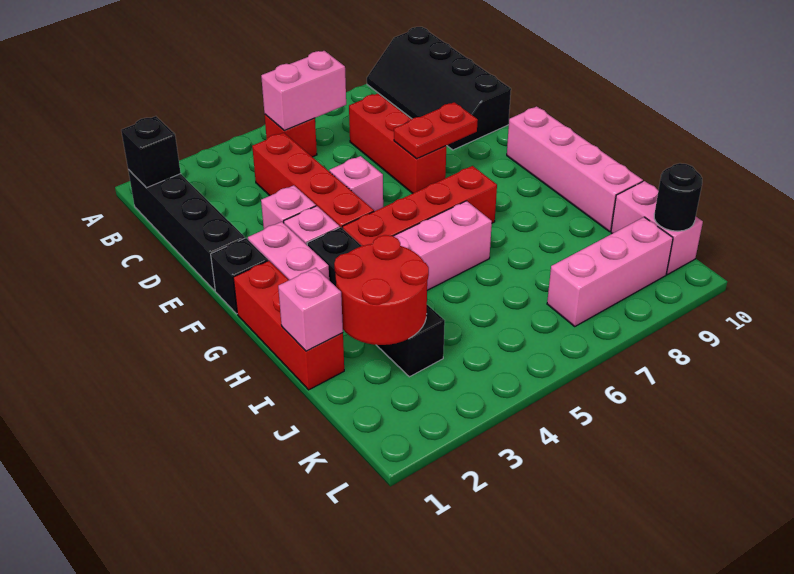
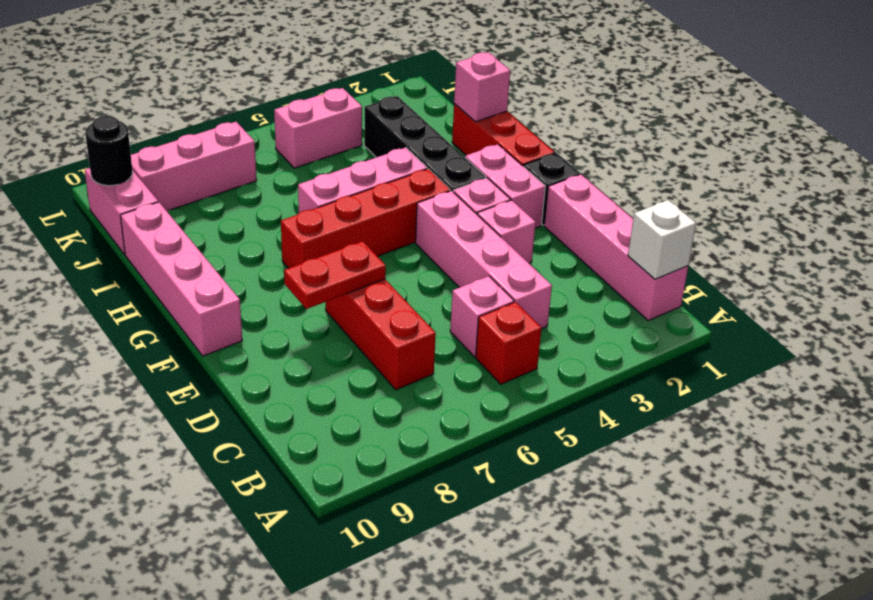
black slope A9:D10 level 1 top 10 -> none
black brick B1:E1 level 1 -> pink brick B1:E1 level 1
black brick B1 level 2 -> white brick B1 level 2
pink brick B5:B6 level 2 -> pink brick K4:K5 level 1
red brick C4:F4 level 1 -> pink brick C4:F4 level 1
pink brick E5 level 1 -> pink brick C5 level 1
red round brick I2:J3 level 2 -> none

